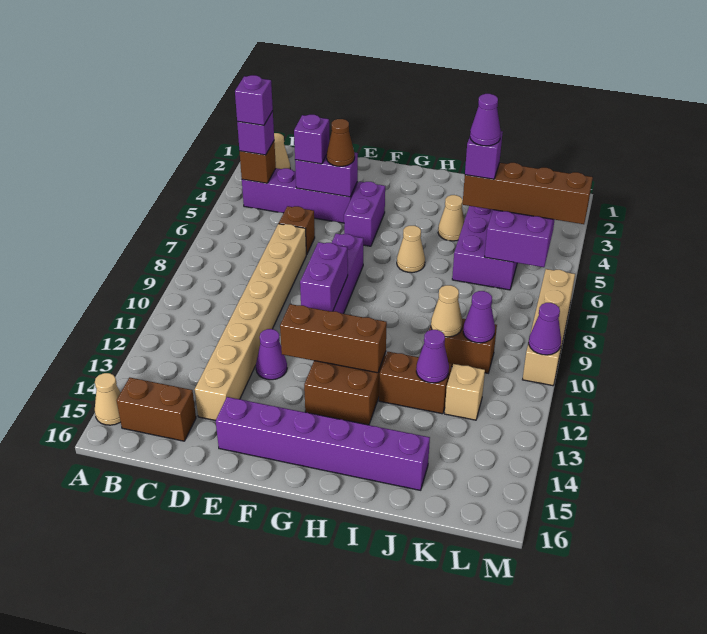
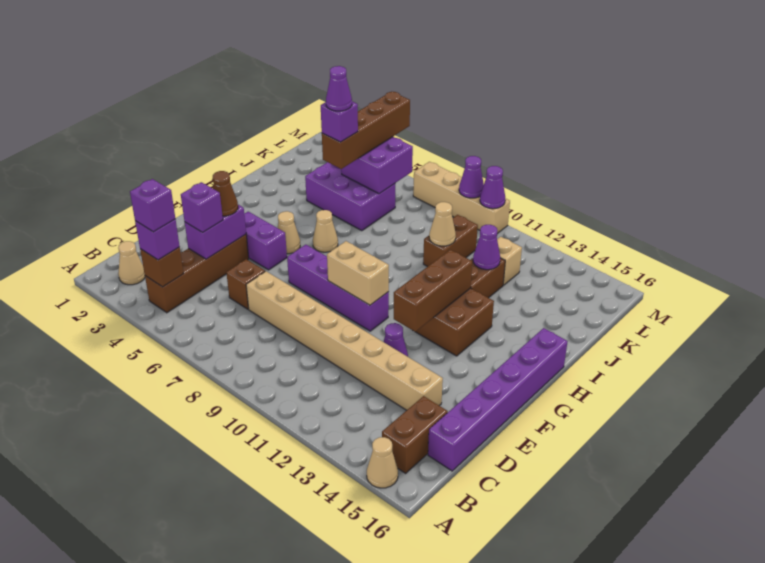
purple brick B4:E4 level 1 -> brown brick B4:E4 level 1
purple brick E15:J15 level 1 -> purple brick C16:H16 level 1
purple brick F9:F10 level 2 -> tan brick F9:F10 level 2
tan cone I4 level 1 -> tan cone G5 level 1
purple cone K10 level 2 -> purple cone M9 level 2

